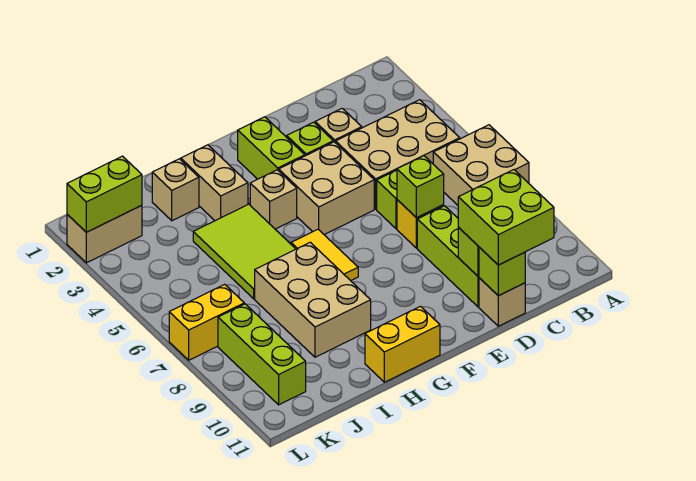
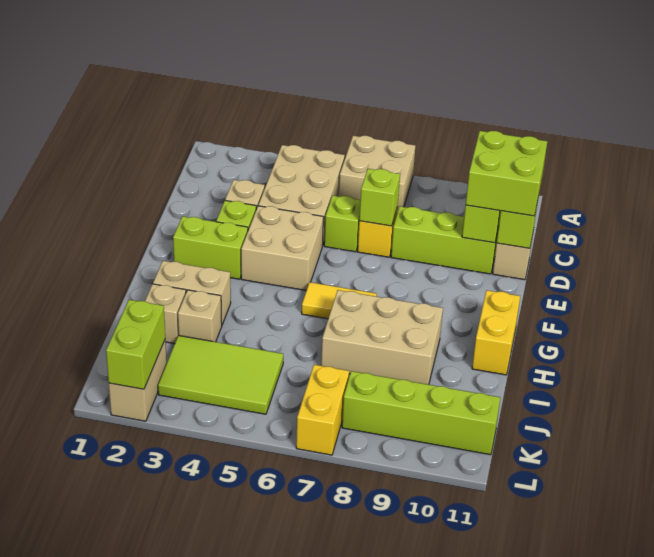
tan brick G4 level 1 -> tan brick I3 level 1
lime tile H4:I6 level 1 -> lime tile J3:K5 level 1
lime brick K8:K10 level 1 -> lime brick K8:K11 level 1

